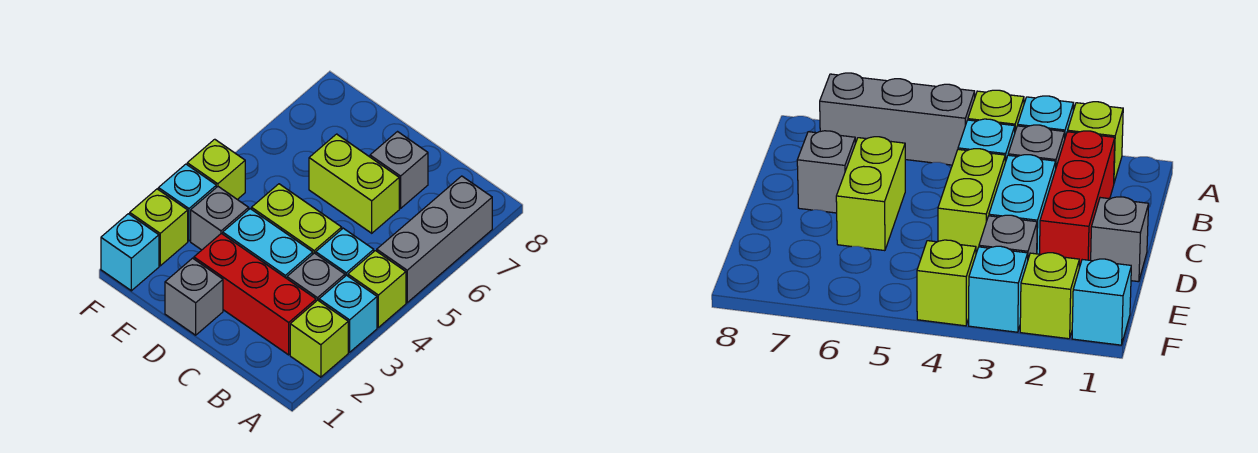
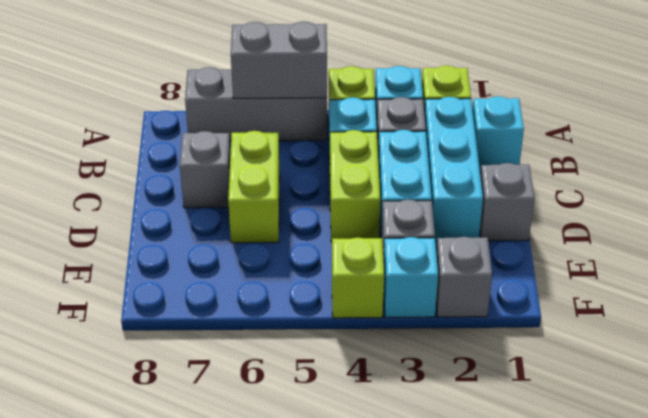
none -> grey brick A5:A6 level 2
red brick B2:D2 level 1 -> cyan brick B2:D2 level 1
cyan brick F1 level 1 -> cyan brick B1 level 1
lime brick F2 level 1 -> grey brick F2 level 1

